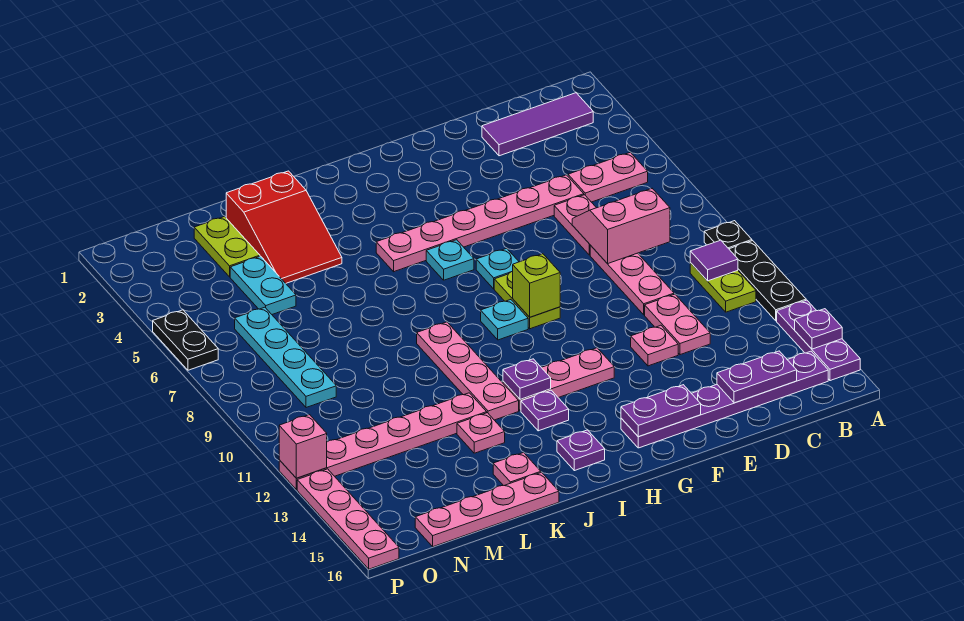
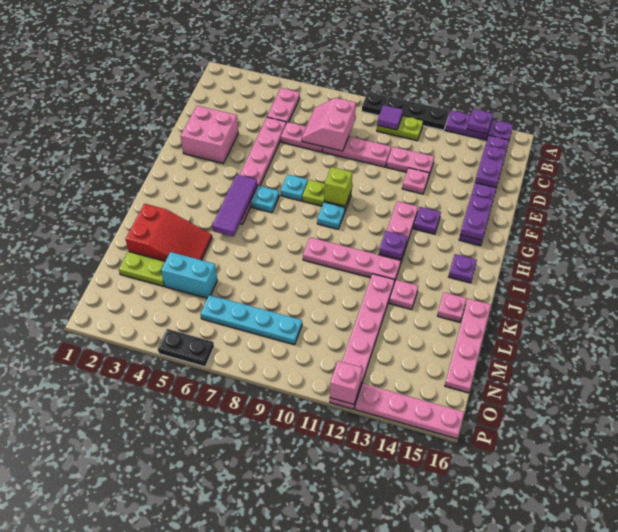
purple tile B2:D2 level 1 -> purple tile H5:J5 level 2
none -> pink brick E2:F3 level 1
purple plate I13 level 1 -> purple plate G13 level 1
cyan plate M4:M5 level 1 -> cyan brick M4:M5 level 1

